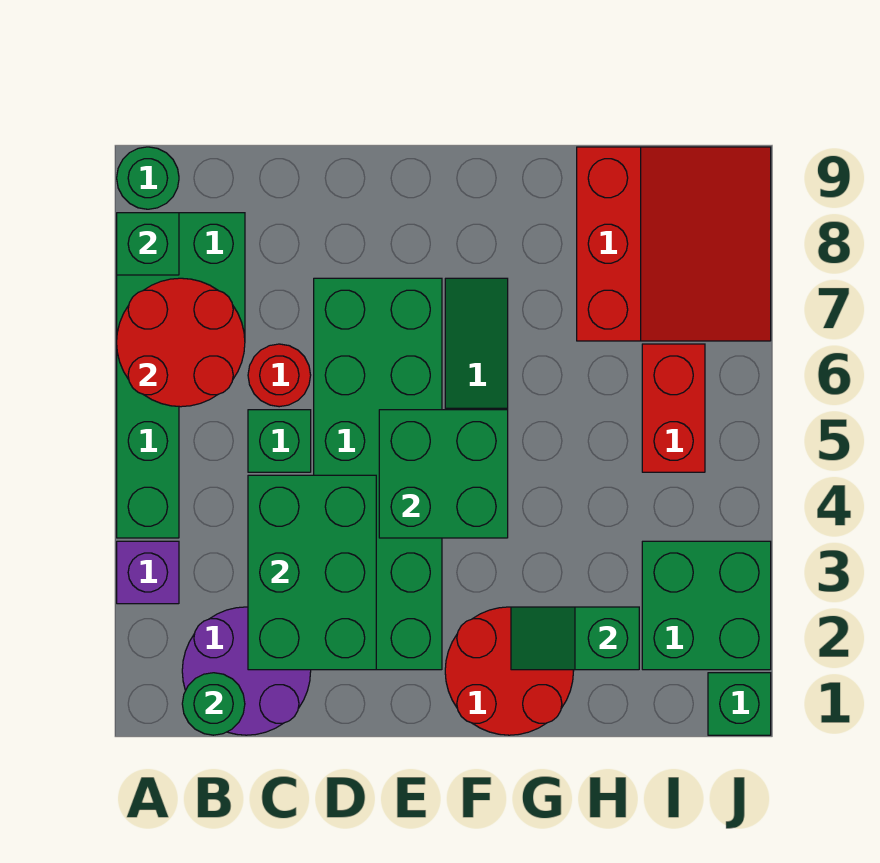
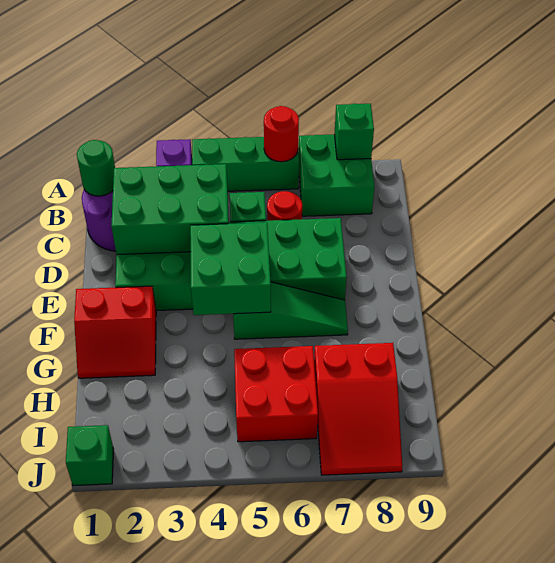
red round brick A6:B7 level 2 -> red round brick A6 level 2
green round brick A9 level 1 -> none
red round brick F1:G2 level 1 -> red slope F1:G2 level 1 top F
green slope G2:H2 level 2 top H -> none
red slope H7:J9 level 1 top H -> red slope H7:J8 level 1 top H
green brick I2:J3 level 1 -> none
red brick I5:I6 level 1 -> red brick H5:I6 level 1

